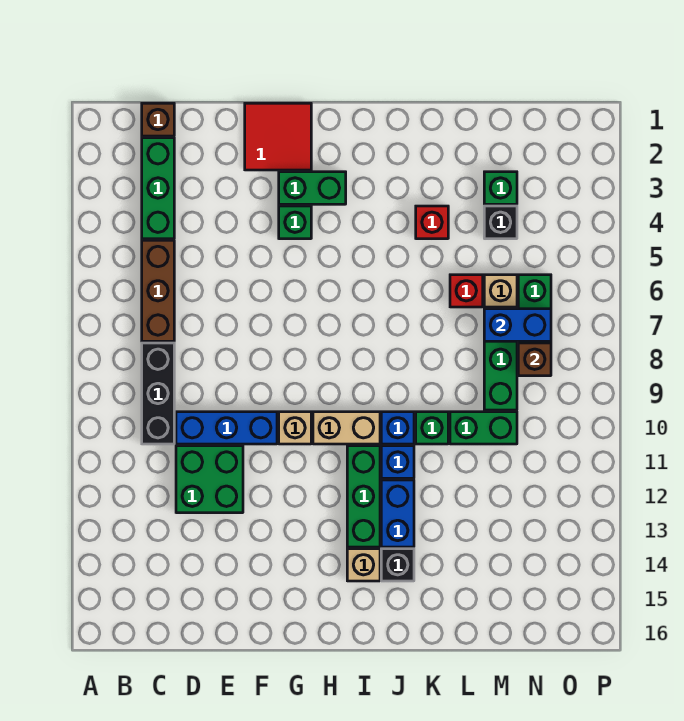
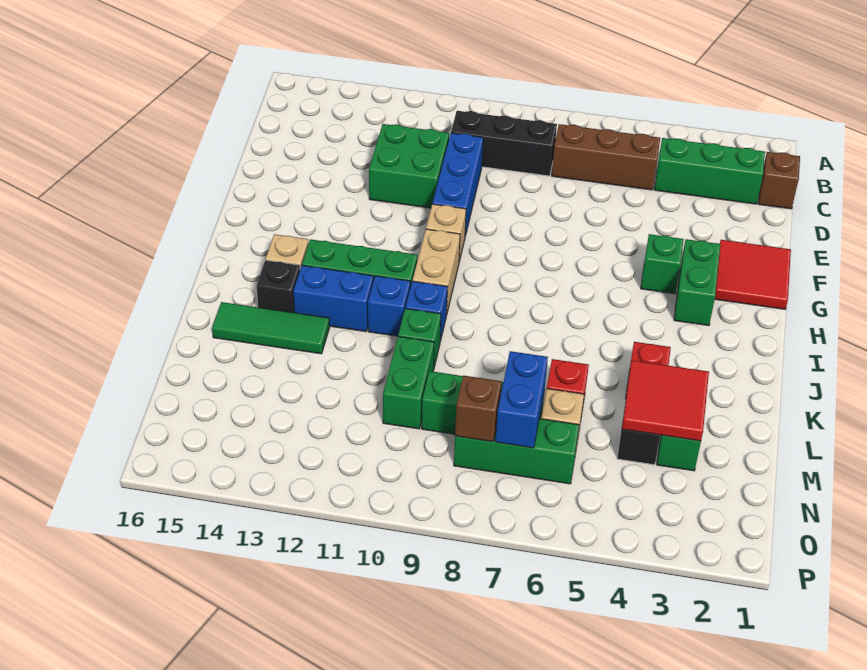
none -> green tile K13:K15 level 1
none -> red tile L3:M4 level 2

